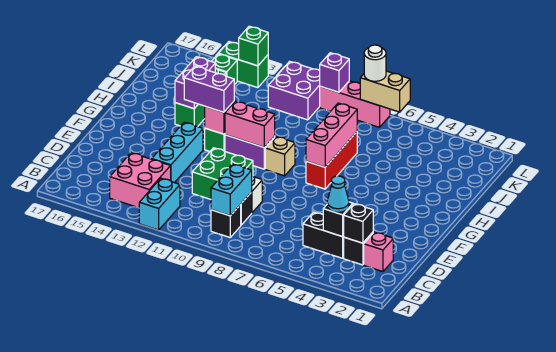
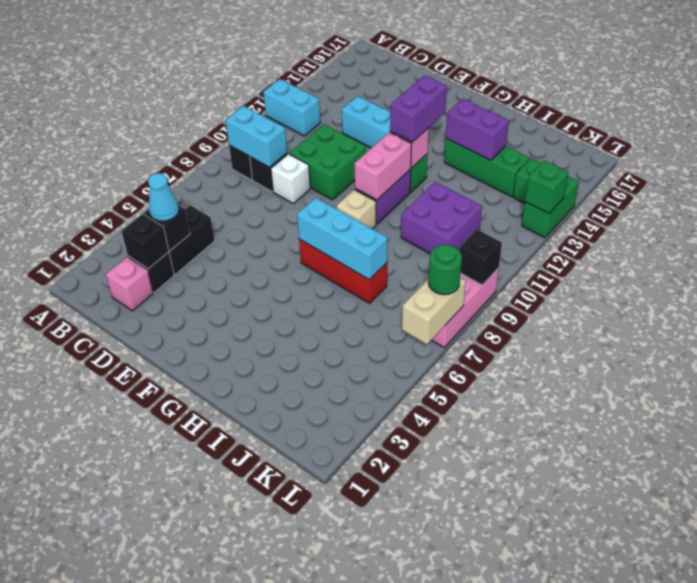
pink brick B13:C14 level 1 -> none
pink brick G7:I7 level 2 -> cyan brick G7:I7 level 2
purple brick K10:L11 level 1 -> purple brick I10:J11 level 1
white round brick L7 level 3 -> green round brick L7 level 3
purple brick L9 level 2 -> black brick L9 level 2

